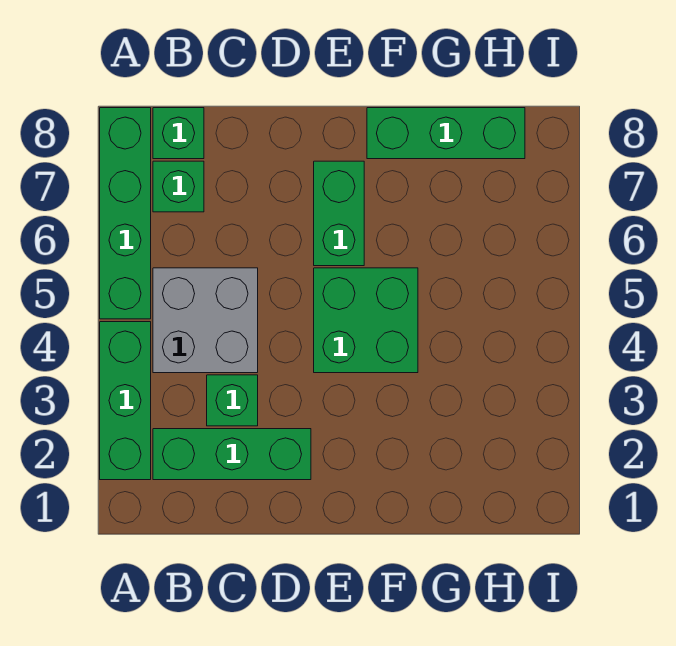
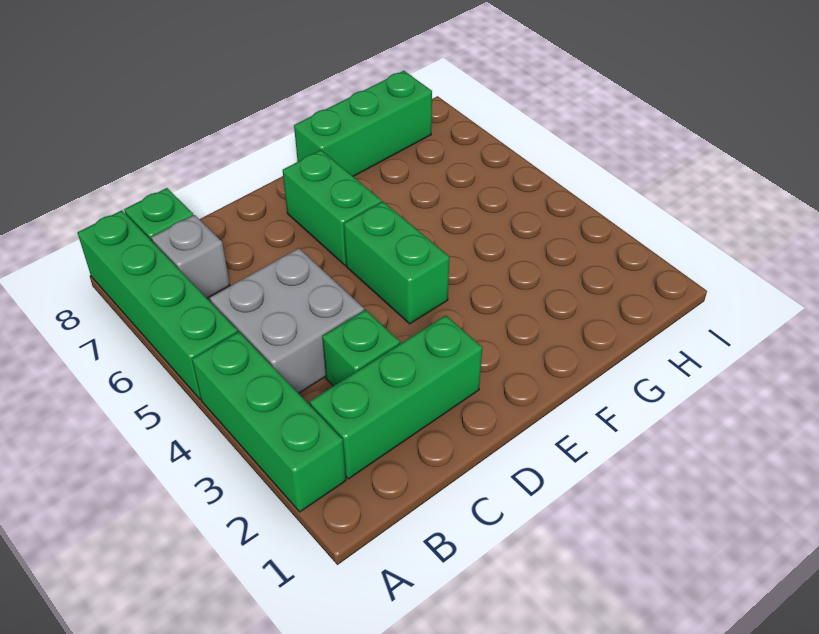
green brick B7 level 1 -> grey brick B7 level 1
green brick E4:F5 level 1 -> green brick E4:E5 level 1

